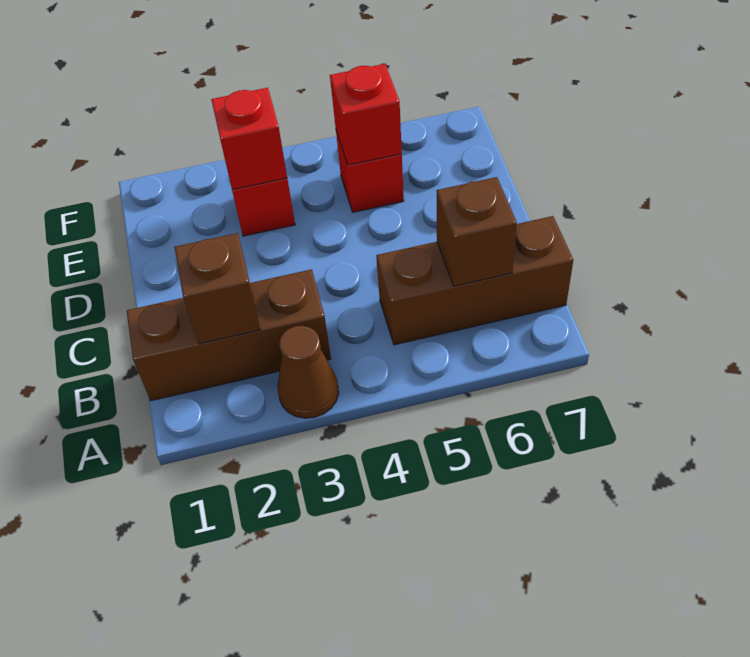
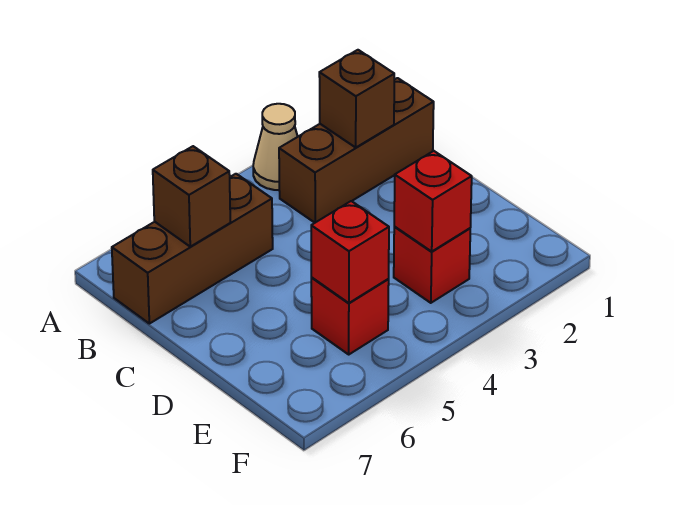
brown cone A3 level 1 -> tan cone A3 level 1

